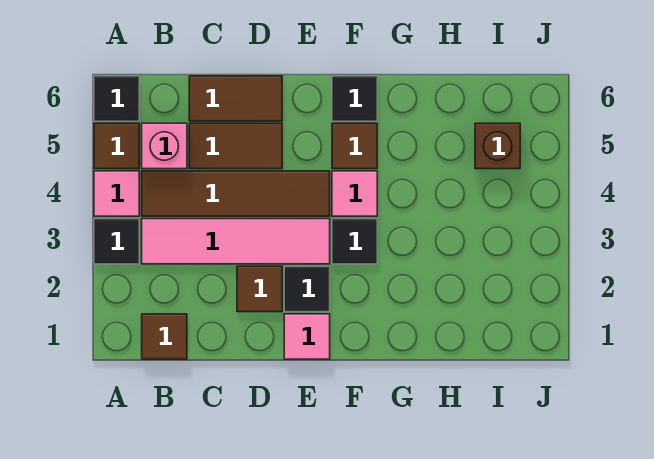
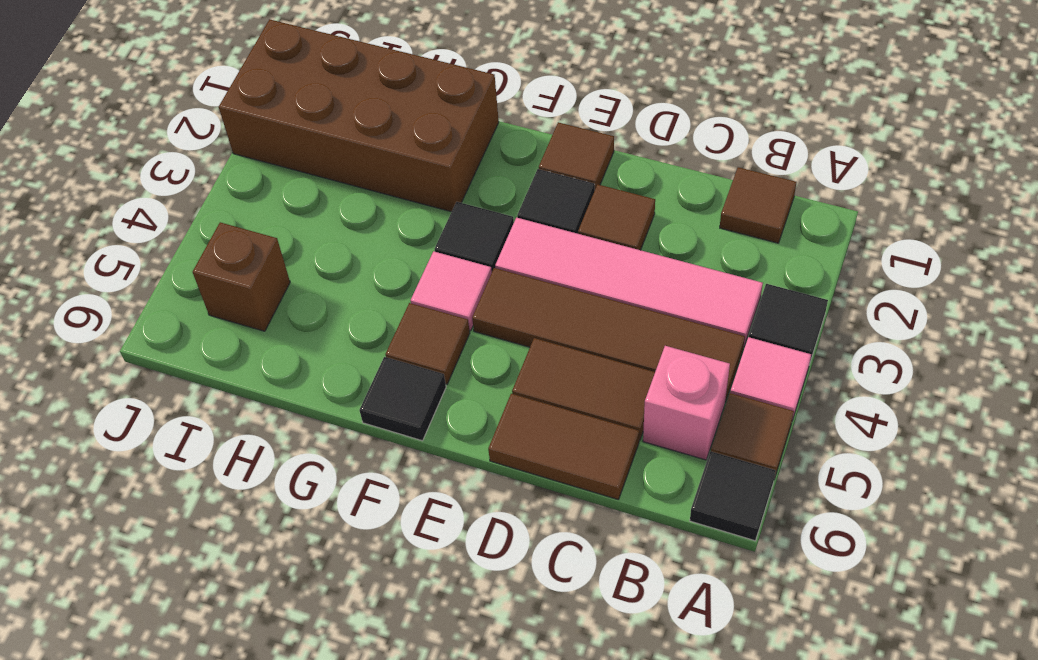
pink tile E1 level 1 -> brown tile E1 level 1
none -> brown brick G1:J2 level 1

